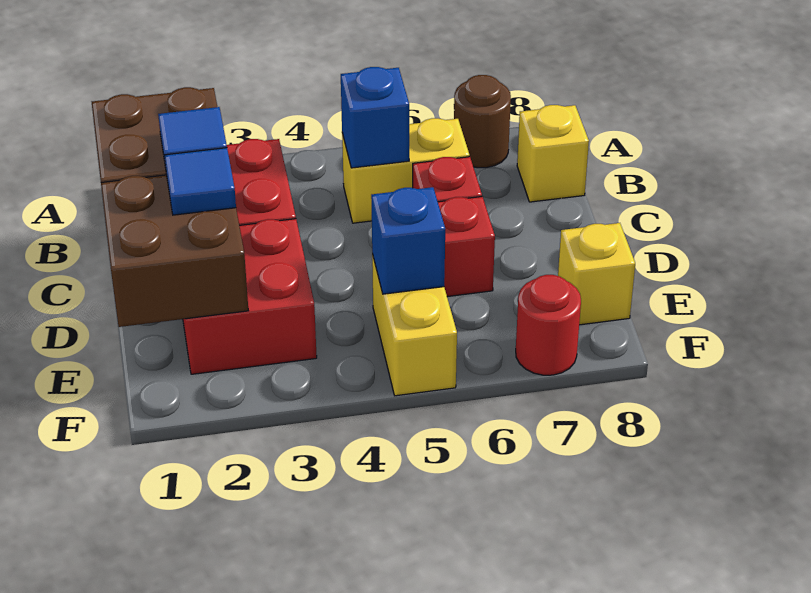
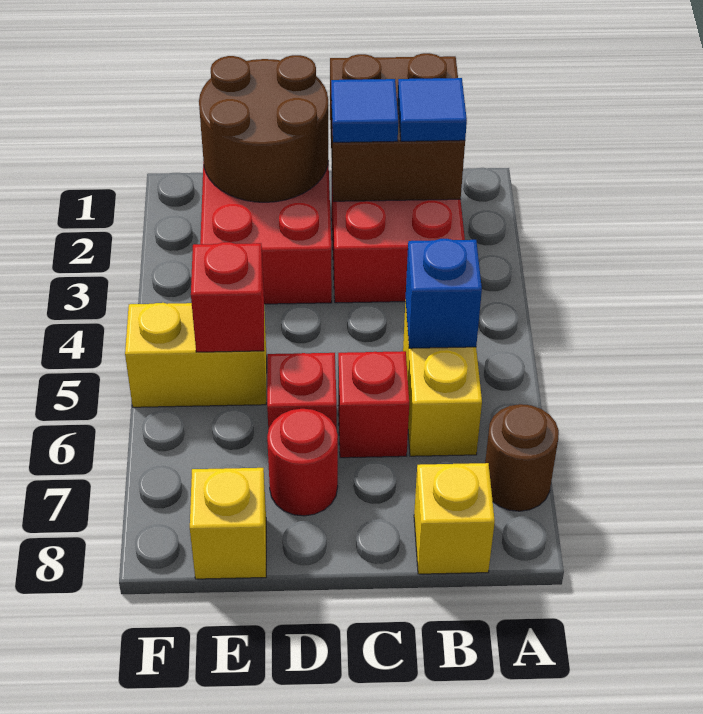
brown brick D1:E2 level 2 -> brown round brick D1:E2 level 2
blue tile D2 level 3 -> blue tile B2 level 3
blue brick E5 level 2 -> red brick E5 level 2
red round brick F7 level 1 -> red round brick D7 level 1

